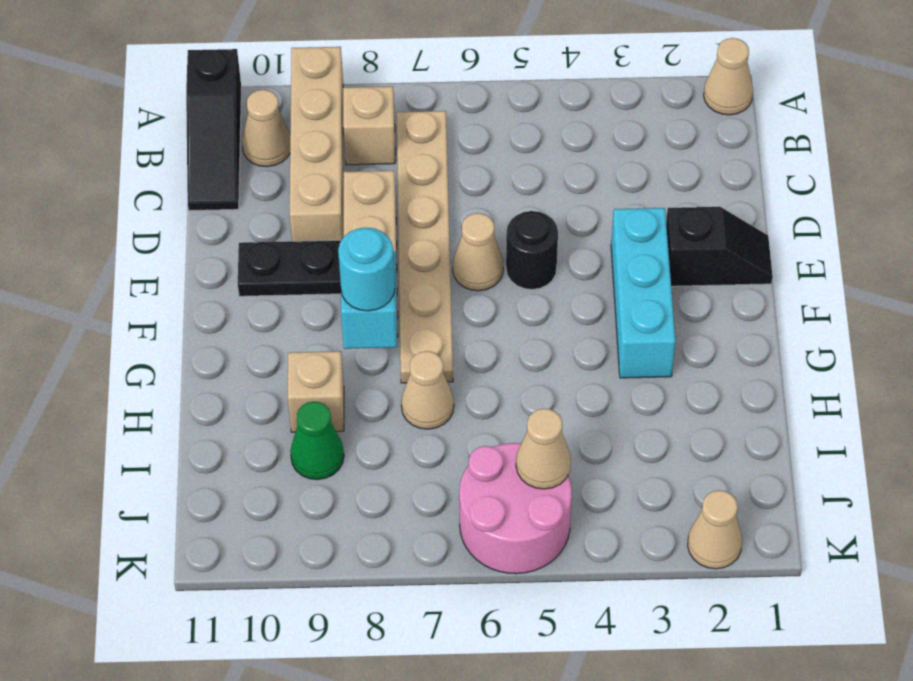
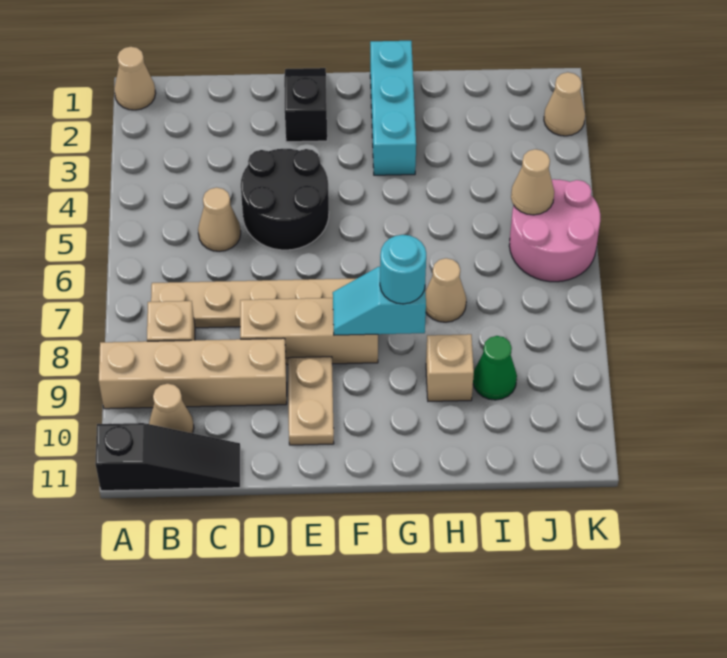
cyan brick E3:G3 level 1 -> cyan brick G1:G3 level 1
black round brick E5 level 1 -> black round brick D4:E5 level 1
tan cone E6 level 1 -> tan cone C5 level 1
black plate E9:E10 level 1 -> tan plate E9:E10 level 1

